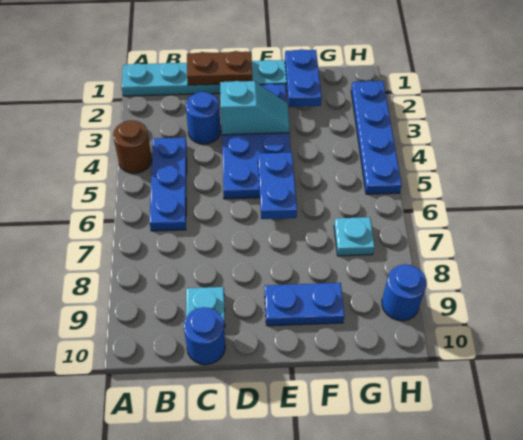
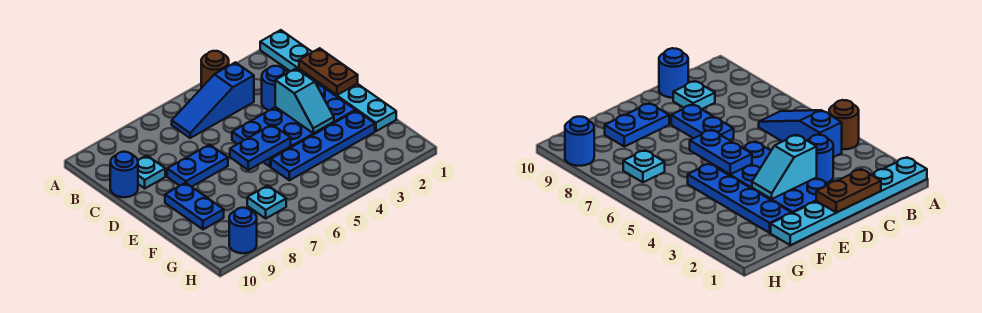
blue plate B4:B6 level 1 -> blue slope B4:B6 level 1 top 4
blue plate F1:F2 level 2 -> blue plate D7:D8 level 1
blue plate H2:H5 level 1 -> blue plate F2:F5 level 1

